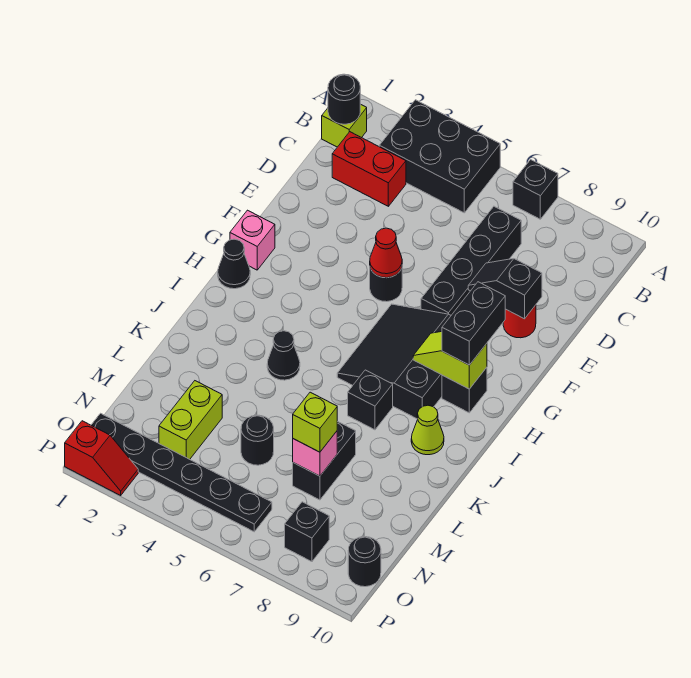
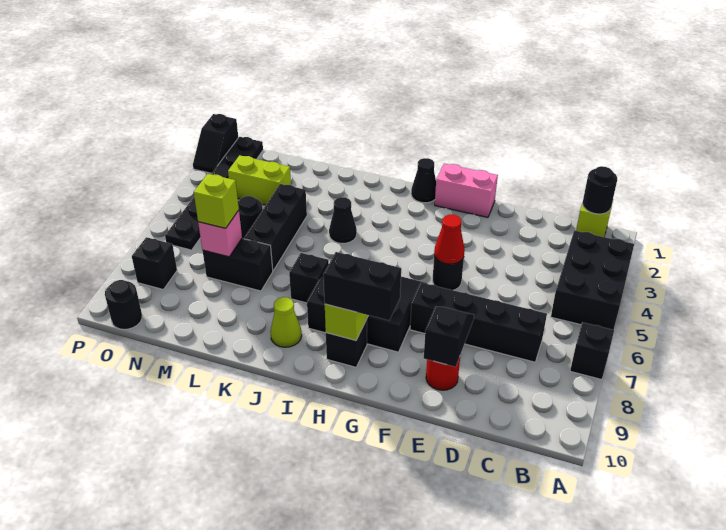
red brick C2:C3 level 1 -> none
pink brick G1 level 1 -> pink brick F1:G1 level 1
none -> black brick L4:L6 level 1
red slope P1:P2 level 1 top 1 -> black slope P1:P2 level 1 top 1

